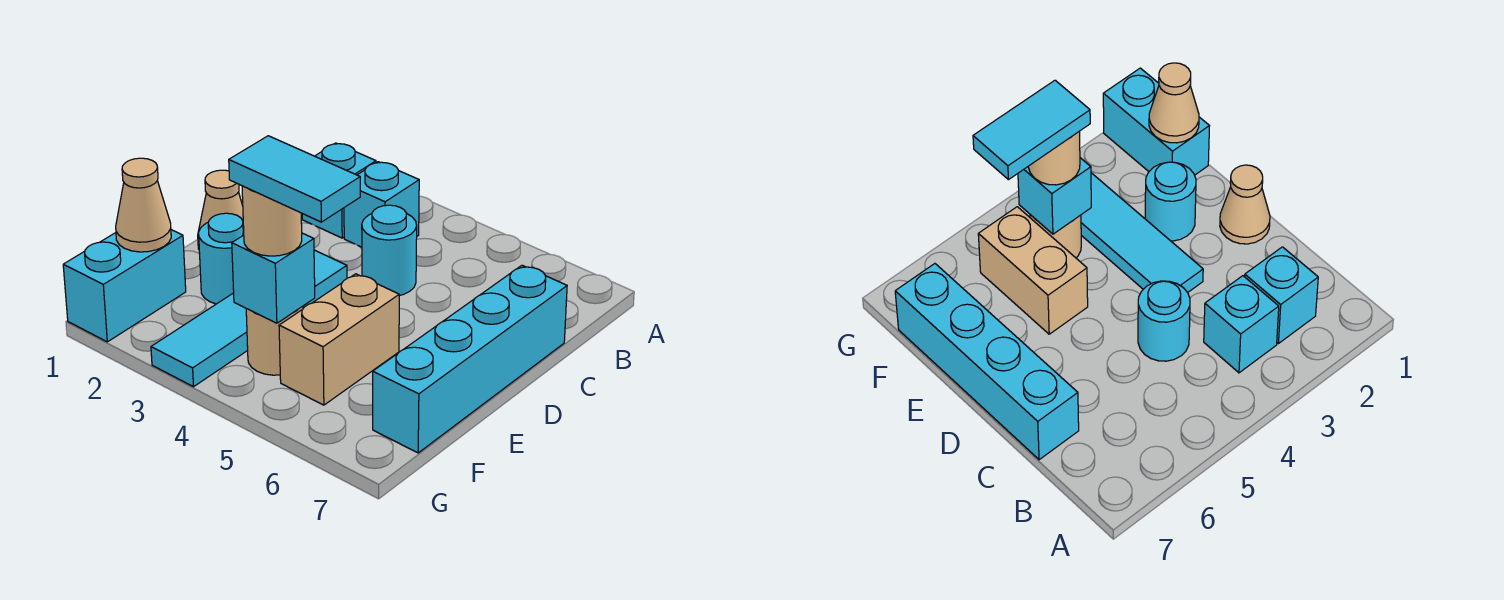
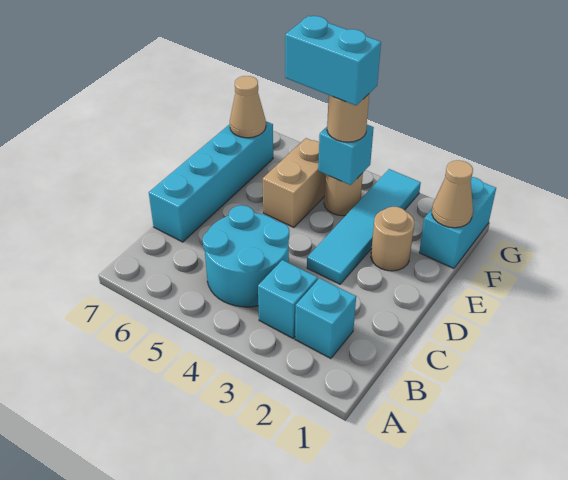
cyan round brick C4 level 1 -> cyan round brick B4:C5 level 1
tan cone D1 level 1 -> tan cone F7 level 2
cyan round brick E2 level 1 -> tan round brick E2 level 1
cyan tile F4:F5 level 4 -> cyan brick F4:F5 level 4

